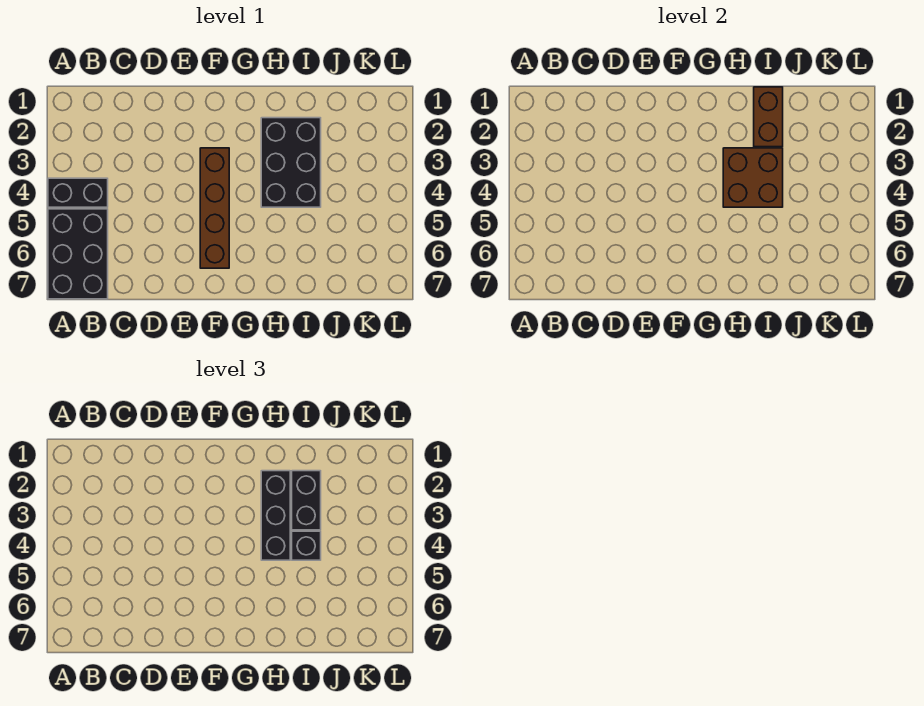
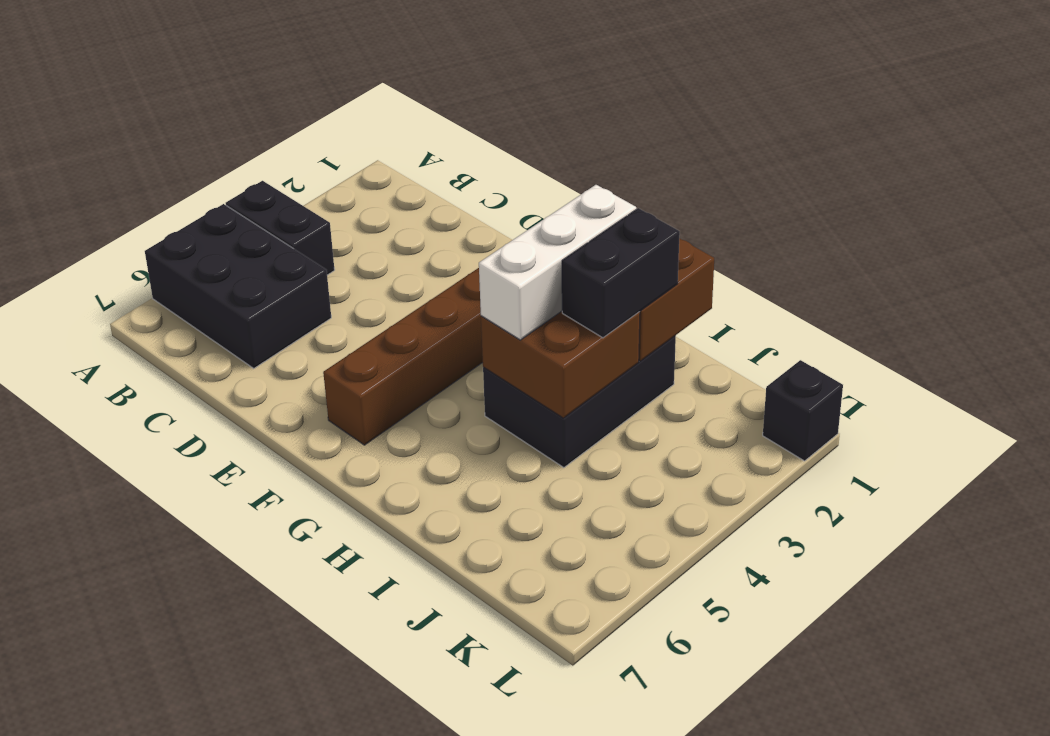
black brick A5:B7 level 1 -> black brick A5:C6 level 1
black brick H2:H4 level 3 -> white brick H2:H4 level 3
black brick I4 level 3 -> black brick L1 level 1

